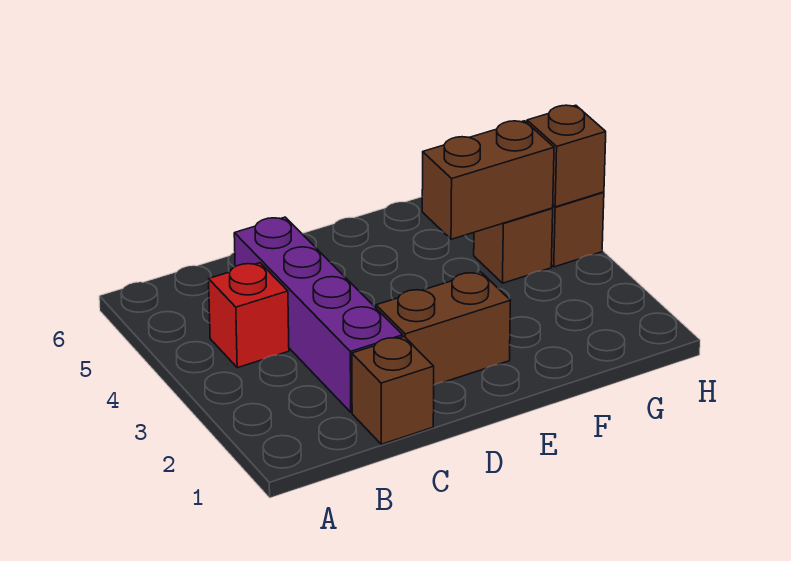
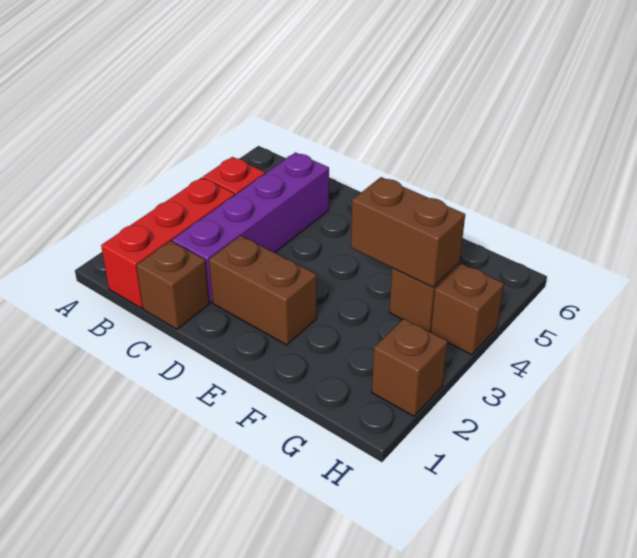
none -> red brick B1:B3 level 1
brown brick H4 level 2 -> brown brick H2 level 1

